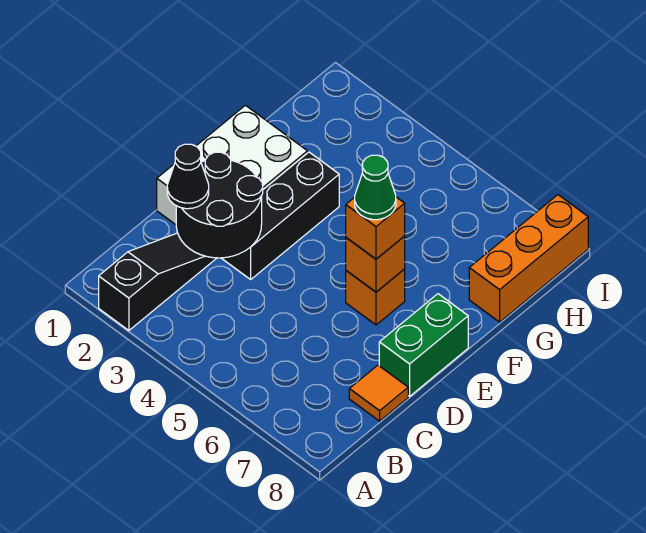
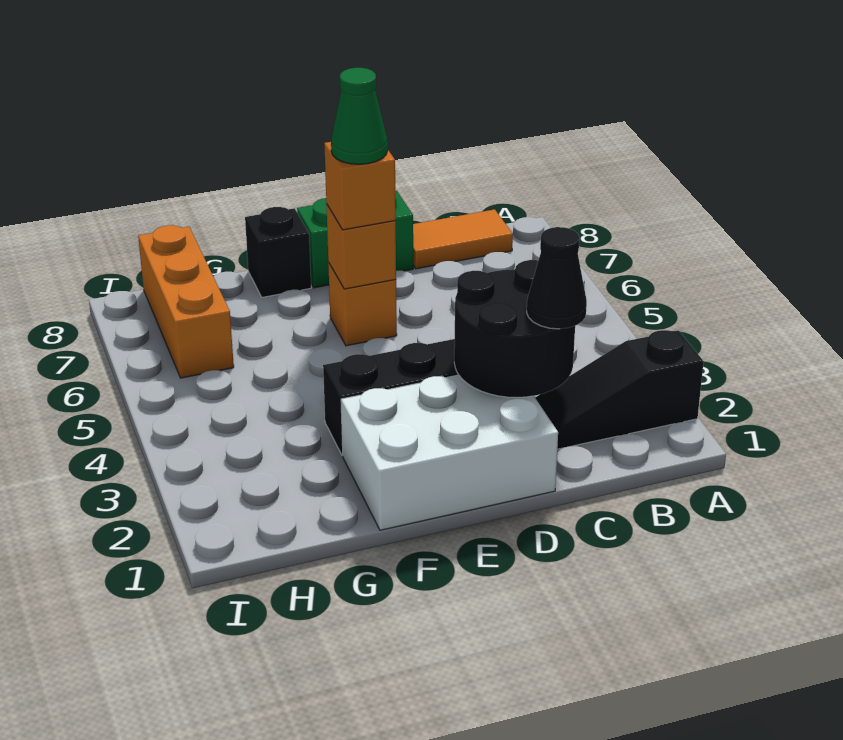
orange tile C8 level 1 -> orange tile B8:C8 level 1
none -> black brick F8 level 1
orange brick G8:I8 level 1 -> orange brick H6:H8 level 1

